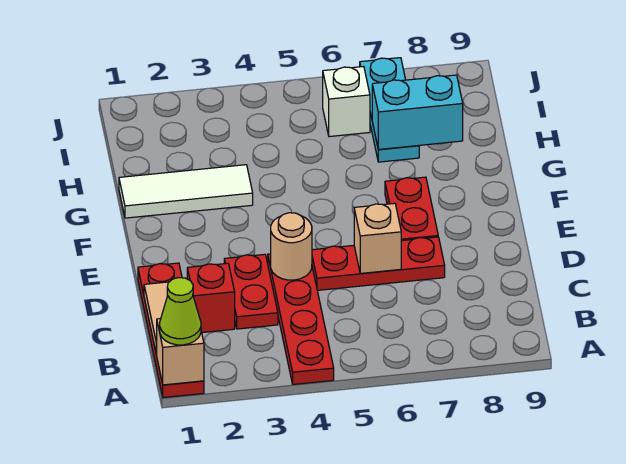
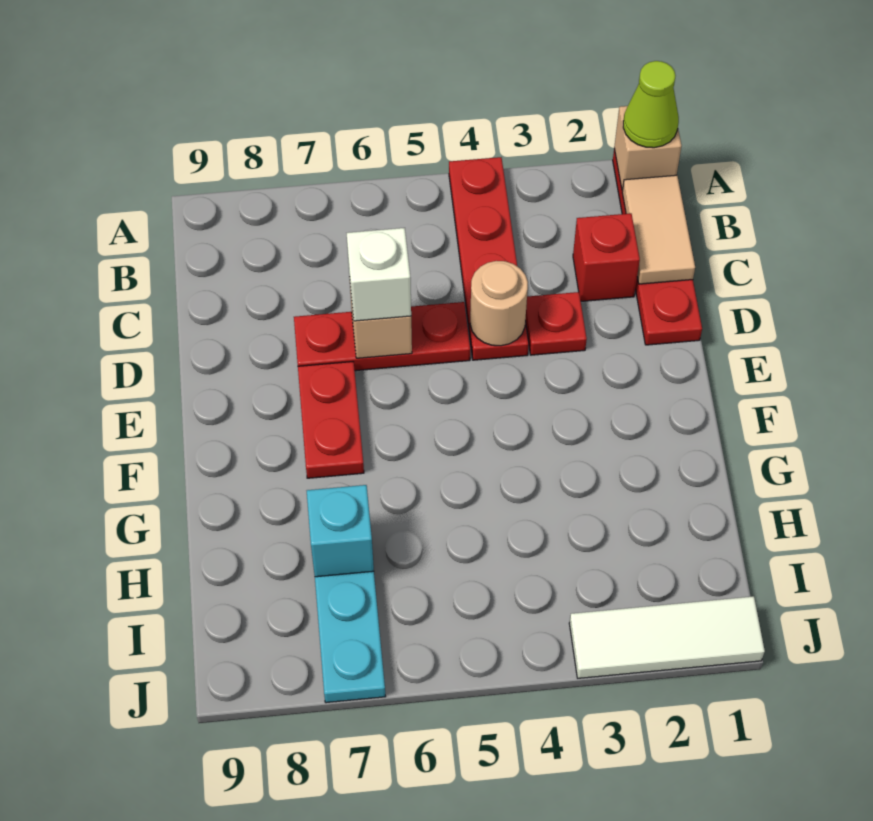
red plate C3:D3 level 1 -> red plate D3 level 1
white tile G1:G3 level 1 -> white tile J1:J3 level 1
cyan brick H7:H8 level 2 -> cyan brick H7 level 2
white brick I6 level 1 -> white brick D6 level 3

